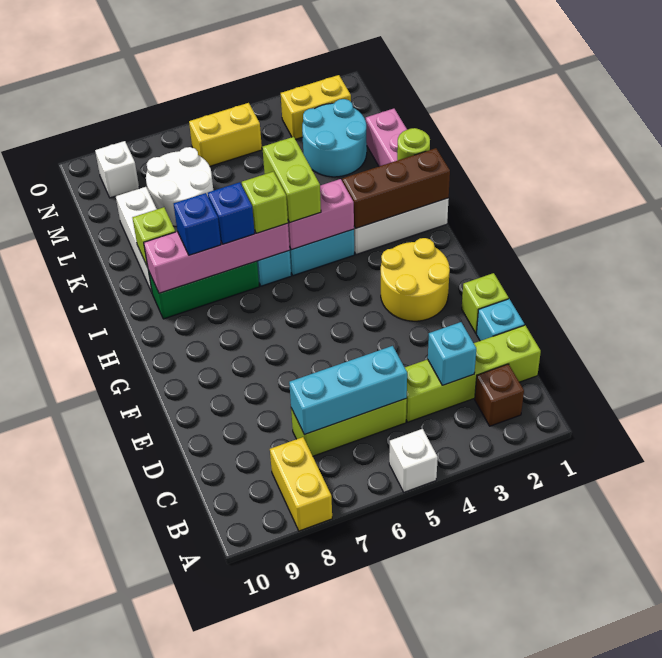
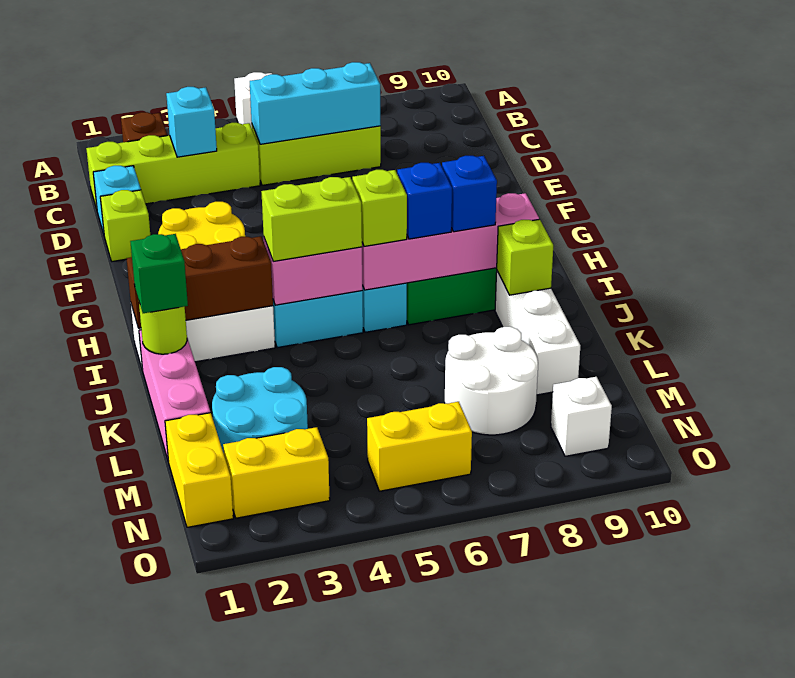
yellow brick A8:B8 level 1 -> yellow brick M1:N1 level 1
lime brick I5:J5 level 3 -> lime brick I4:I5 level 3
none -> green brick J1 level 3

